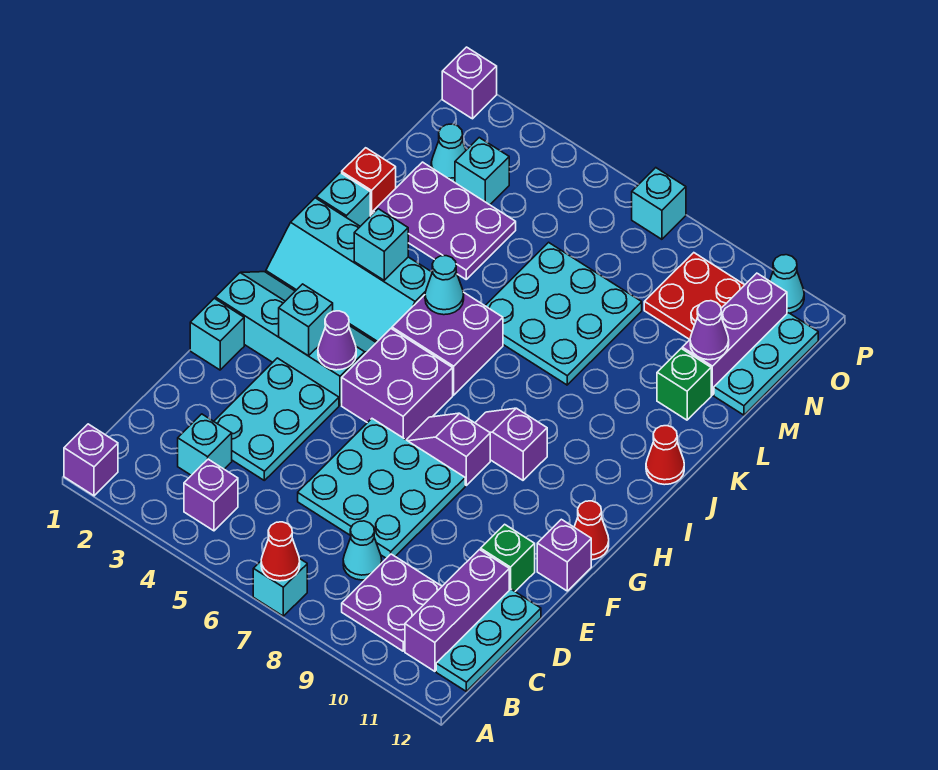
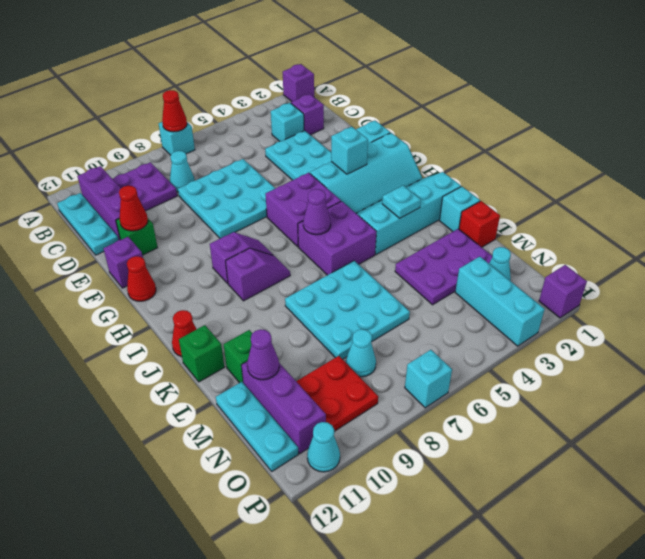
purple brick B4 level 1 -> purple brick C2 level 1
none -> red cone E11 level 2
purple cone G4 level 2 -> purple cone I6 level 2
purple slope G7:G8 level 1 top 8 -> purple slope I8:I9 level 1 top 9
cyan brick J3 level 2 -> cyan plate J3 level 2
cyan cone J5 level 2 -> cyan cone N8 level 1
none -> green brick K12 level 1
cyan brick N3 level 1 -> cyan brick N3:P3 level 1

